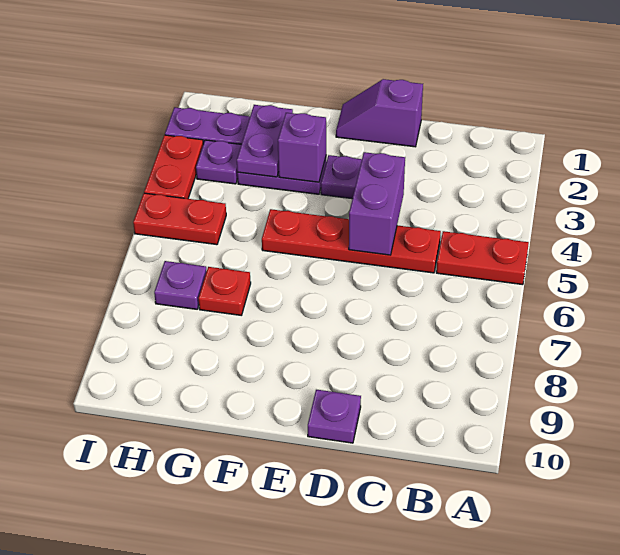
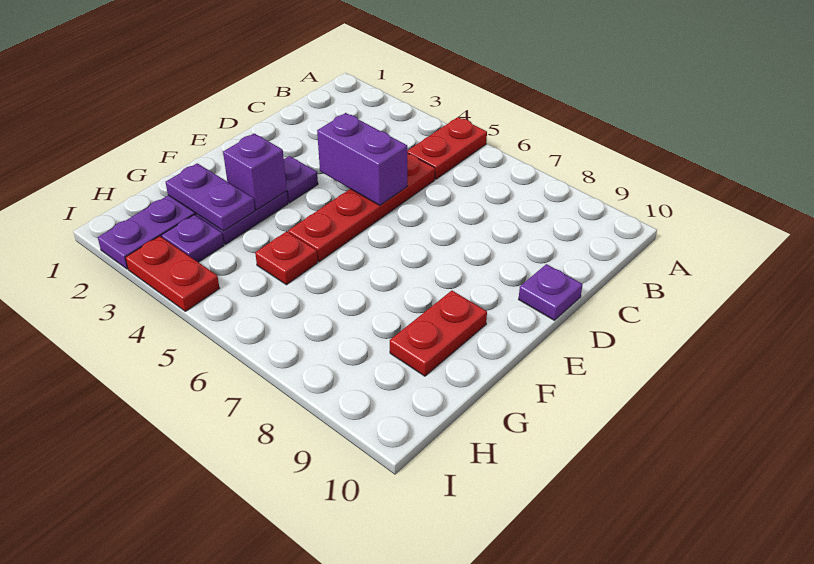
purple slope D1:E1 level 1 top D -> none
red plate G7 level 1 -> red plate G5 level 1
red plate H5:I5 level 1 -> red plate F9:G9 level 1
purple plate H7 level 1 -> none

